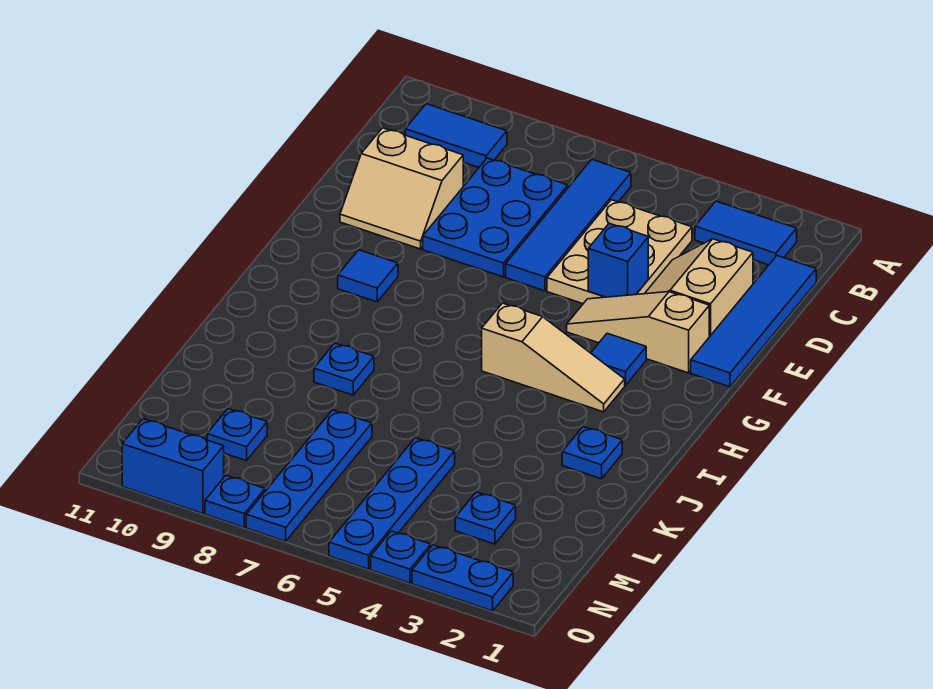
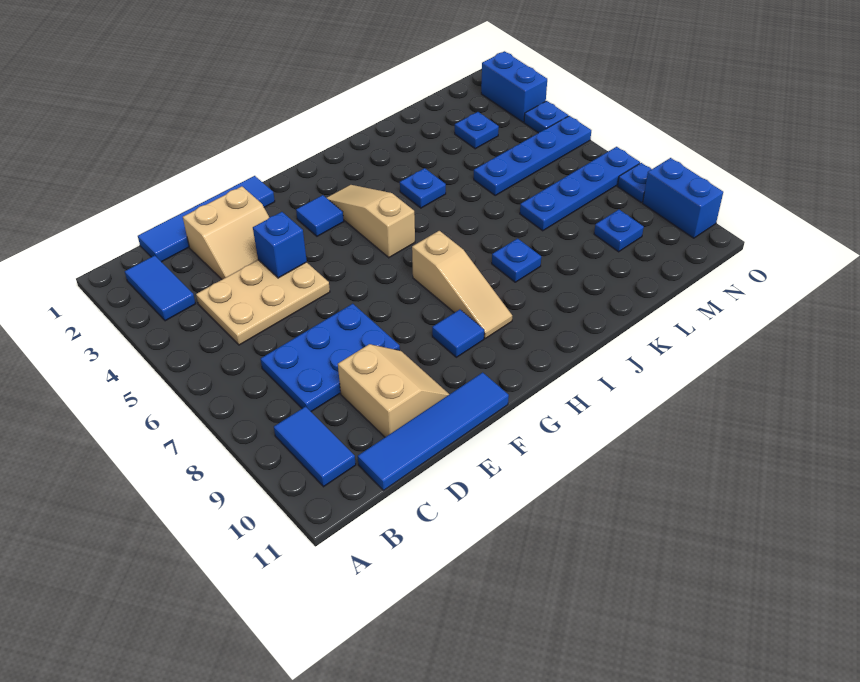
blue tile B6:E6 level 1 -> blue tile C11:F11 level 1
tan slope F2:F4 level 1 top 2 -> tan slope H7:H9 level 1 top 7
blue plate J2 level 1 -> blue plate J4 level 1
blue plate O2:O3 level 1 -> blue brick O2:O3 level 1

